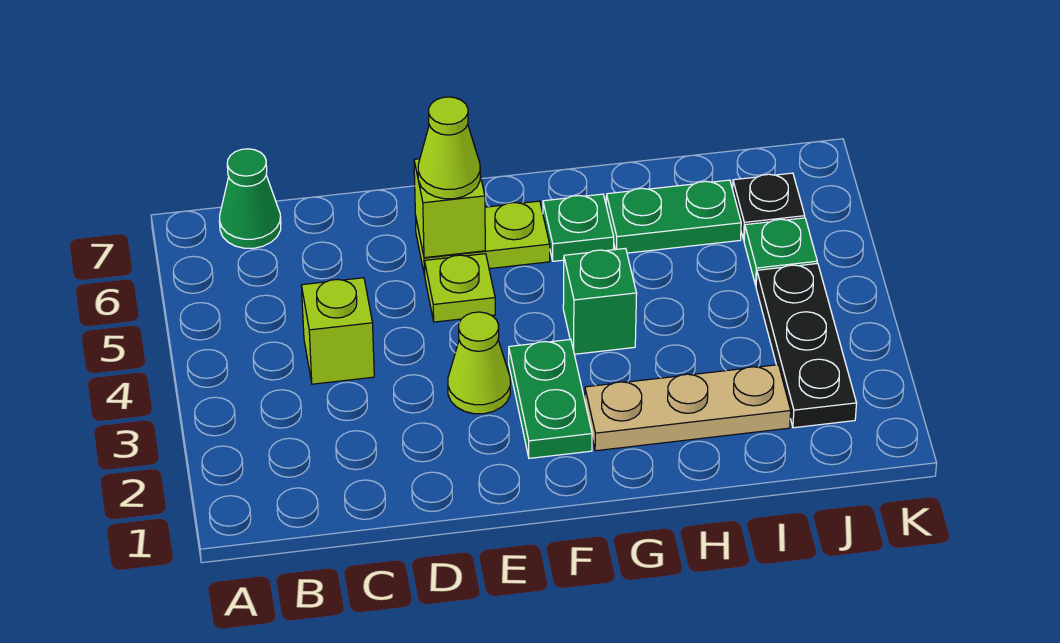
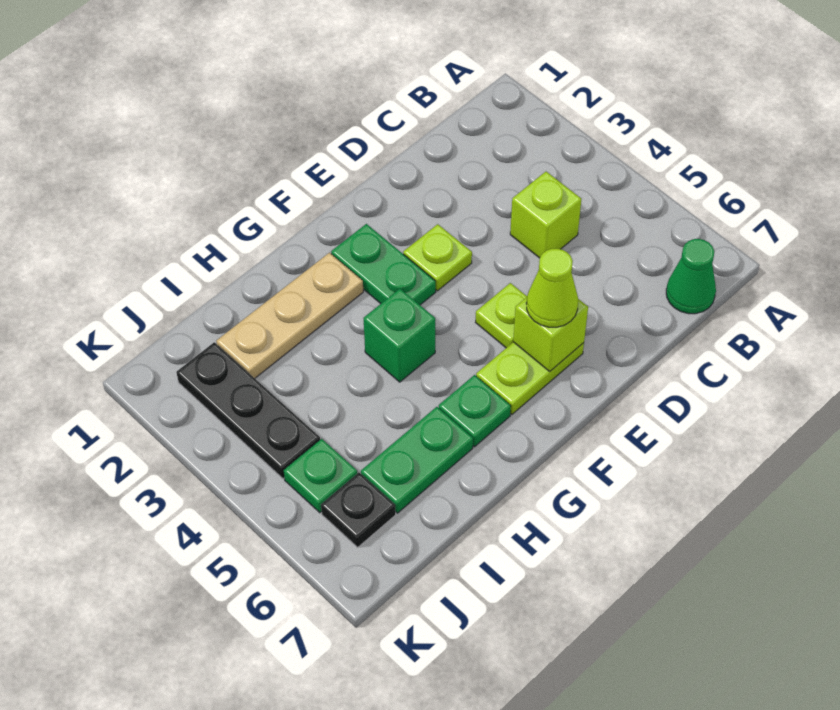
lime cone E3 level 1 -> lime plate E3 level 1

